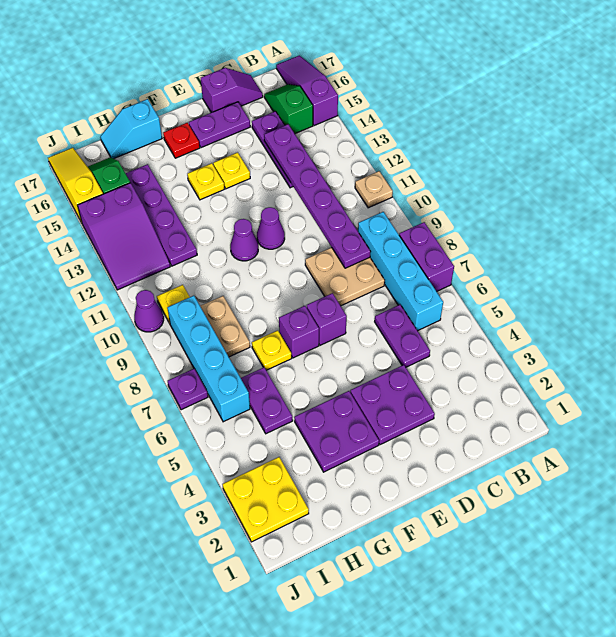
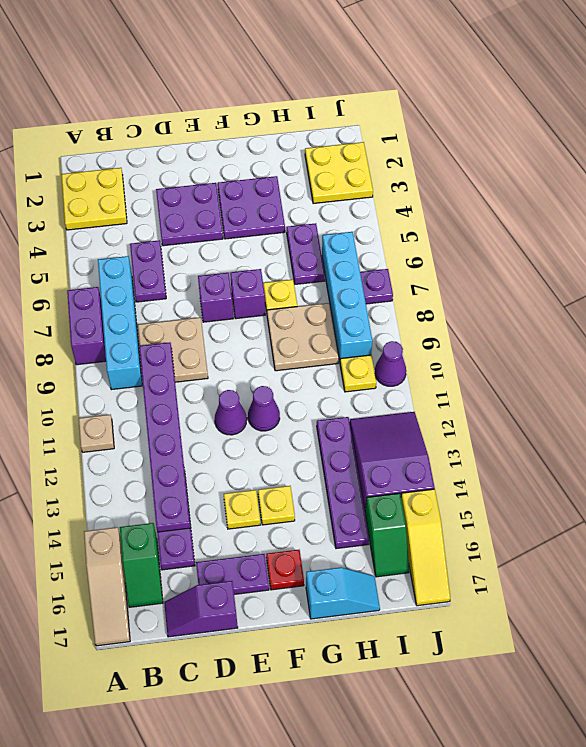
none -> yellow plate A2:B3 level 1
purple slope A15:A17 level 1 top 15 -> tan slope A15:A17 level 1 top 15
tan plate H8:H9 level 1 -> tan plate G8:H9 level 1

